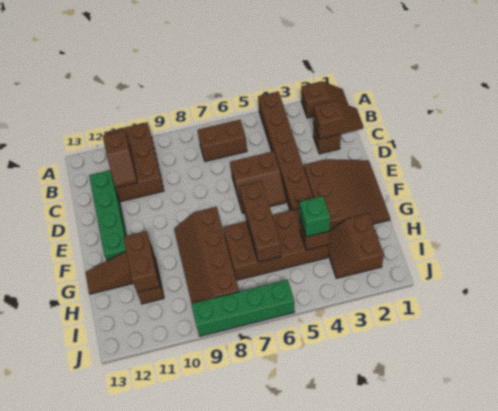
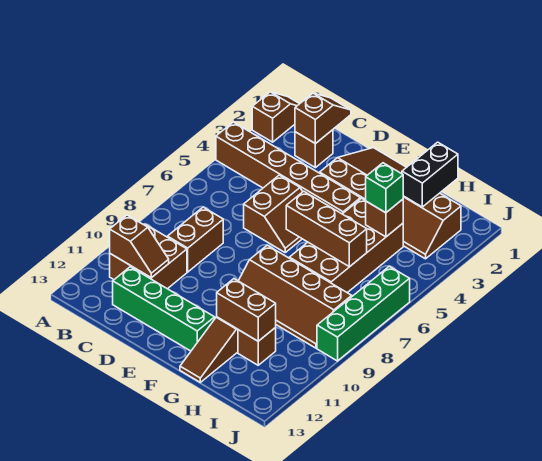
brown brick A10:C11 level 1 -> brown brick B10:C11 level 1
brown brick B6:B7 level 1 -> brown brick C8:C9 level 1
none -> black brick H1:H2 level 2

